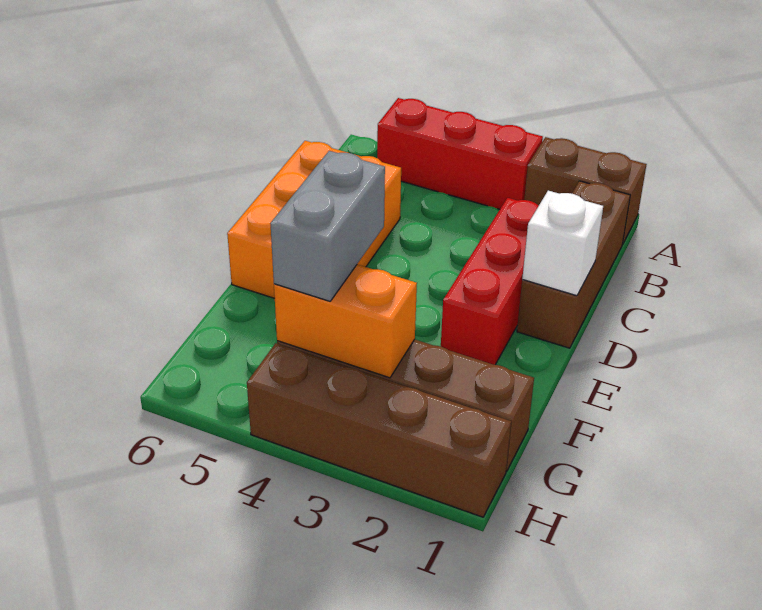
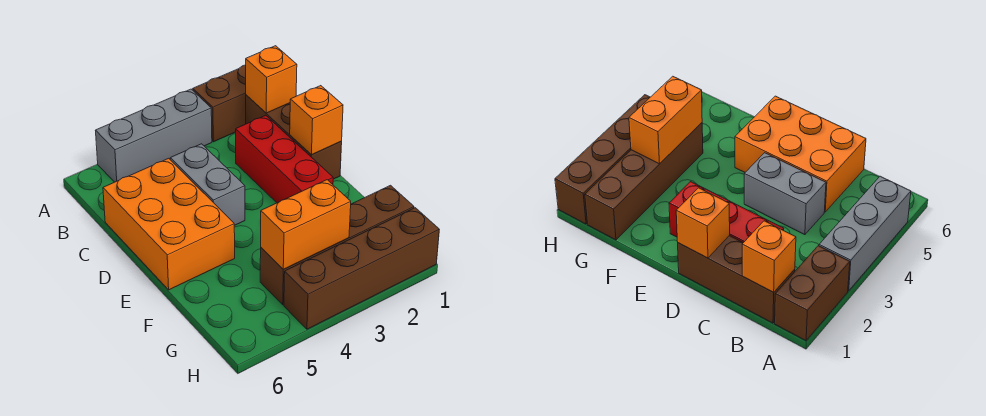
red brick A3:A5 level 1 -> grey brick A3:A5 level 1
none -> orange brick B1 level 2
white brick D1 level 2 -> orange brick D1 level 2
grey brick F4:G4 level 3 -> grey brick C4:D4 level 1

